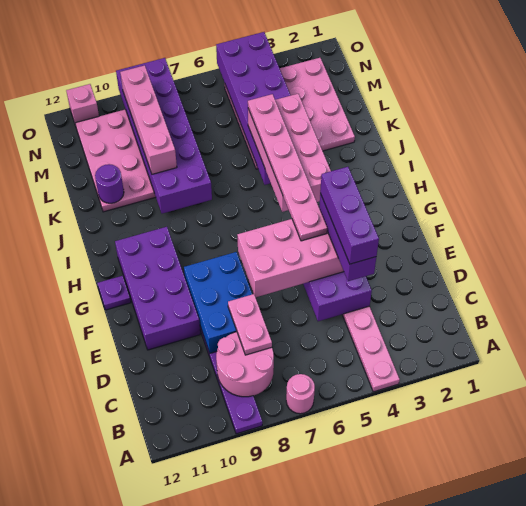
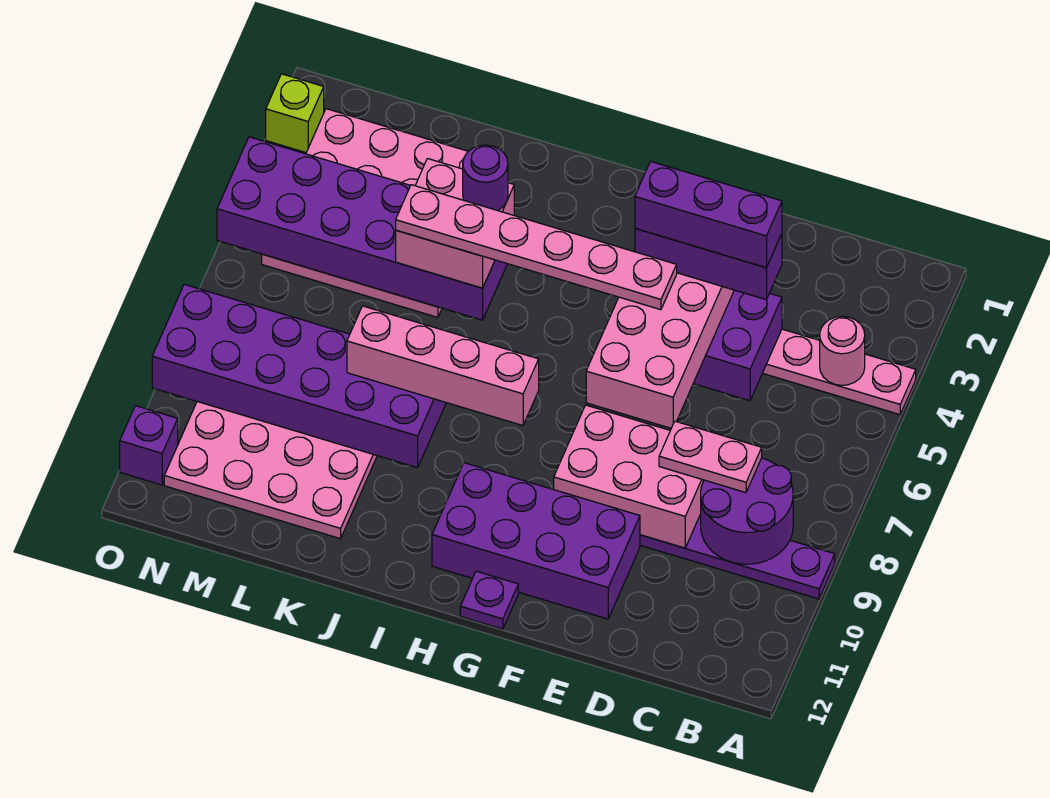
pink round brick A7 level 1 -> pink round brick B4 level 2
pink round brick B8:C9 level 2 -> purple round brick B8:C9 level 2
blue brick D8:F9 level 2 -> pink brick D8:F9 level 2
pink brick H4:K5 level 3 -> pink brick J4:K5 level 3
pink brick K9:N9 level 3 -> pink brick H8:K8 level 3
purple round brick K11 level 2 -> purple round brick J4 level 4
none -> lime brick O2 level 1
pink brick O11 level 1 -> purple brick O11 level 1

